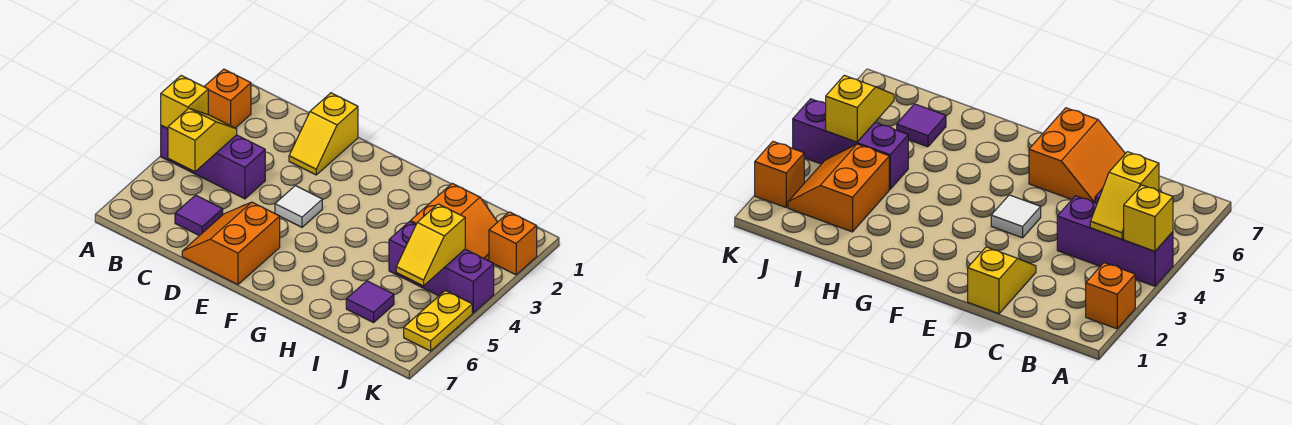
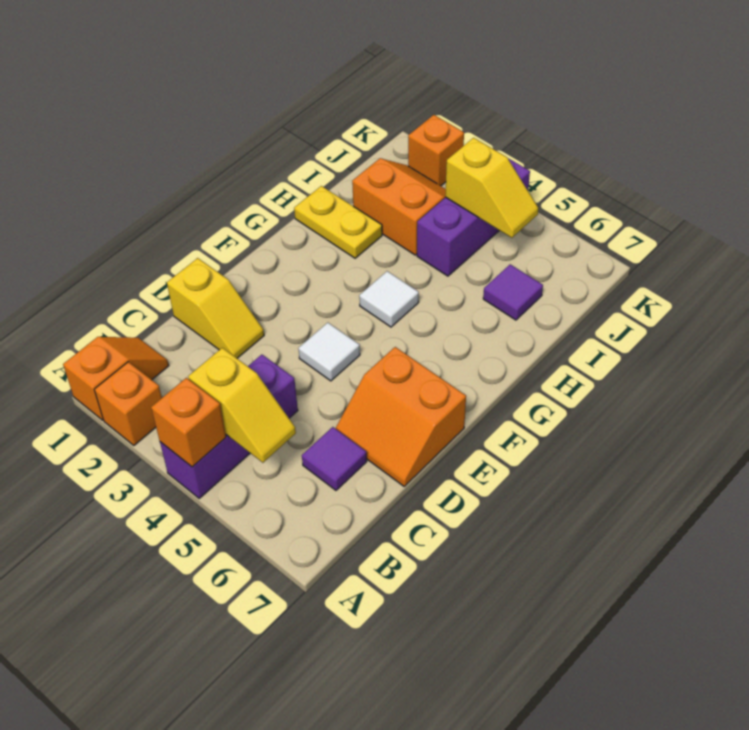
none -> orange slope A1:B1 level 1 top A
yellow brick A4 level 2 -> orange brick A4 level 2
yellow slope B4:B5 level 2 top 5 -> yellow slope B4:B5 level 2 top 4
none -> white tile G4 level 1
yellow plate K5:K6 level 1 -> yellow plate H1:H2 level 1

